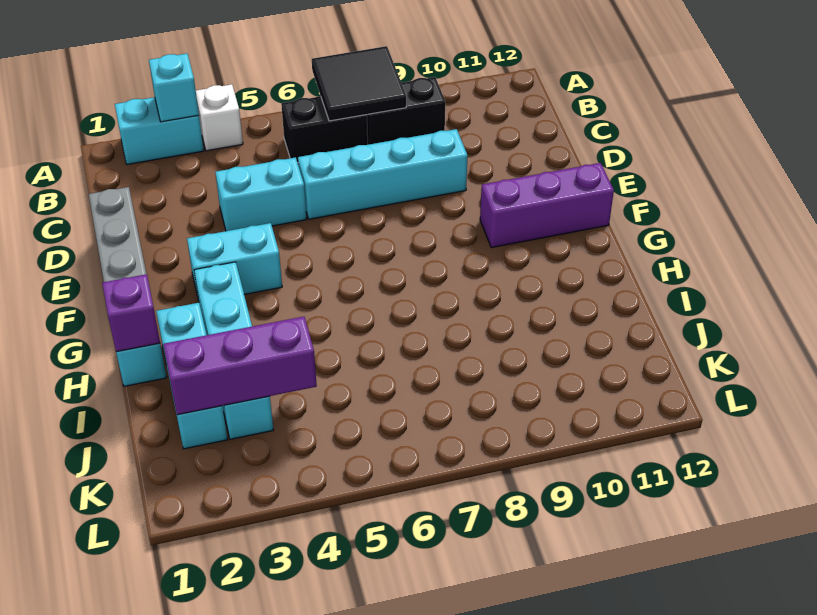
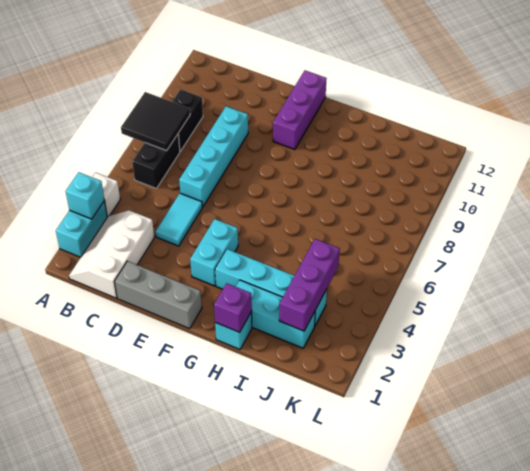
none -> white slope B1:C3 level 1 top C
cyan brick D4:D5 level 1 -> cyan tile D4:D5 level 1

